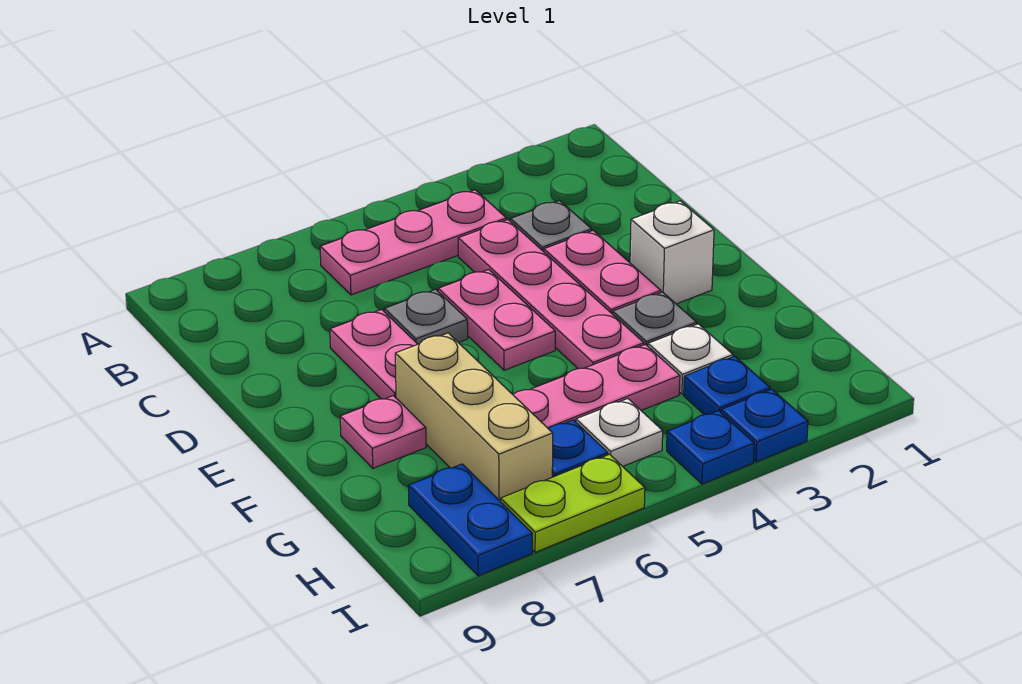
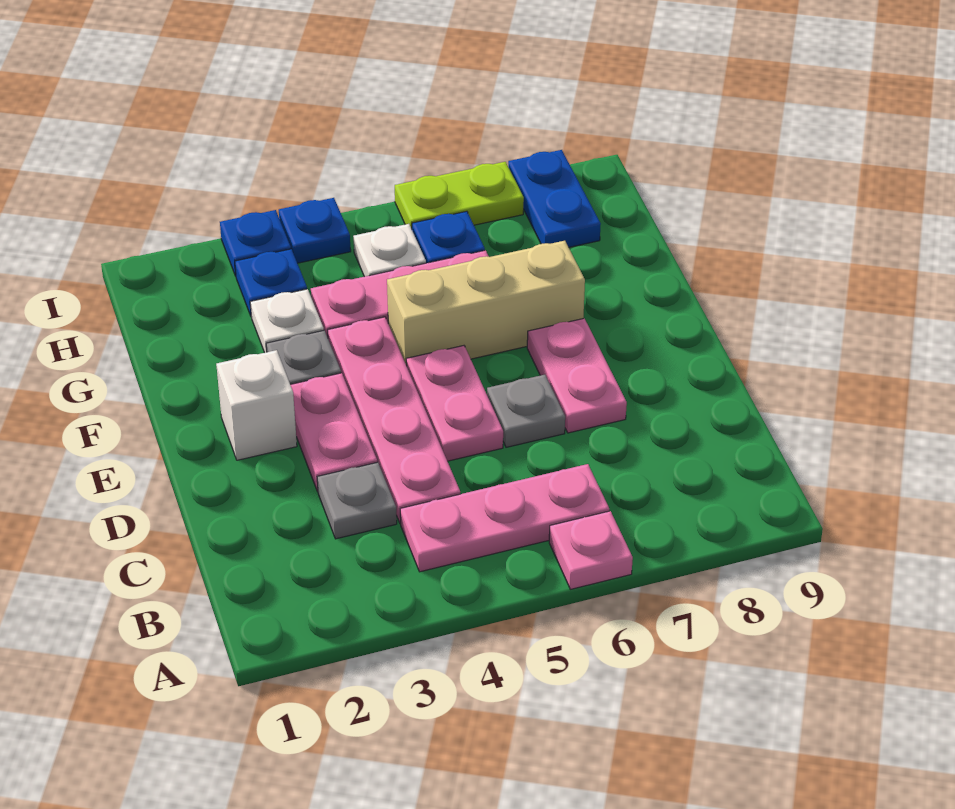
tan brick F7:H7 level 1 -> tan brick F5:F7 level 1
pink plate F8 level 1 -> pink plate A6 level 1

